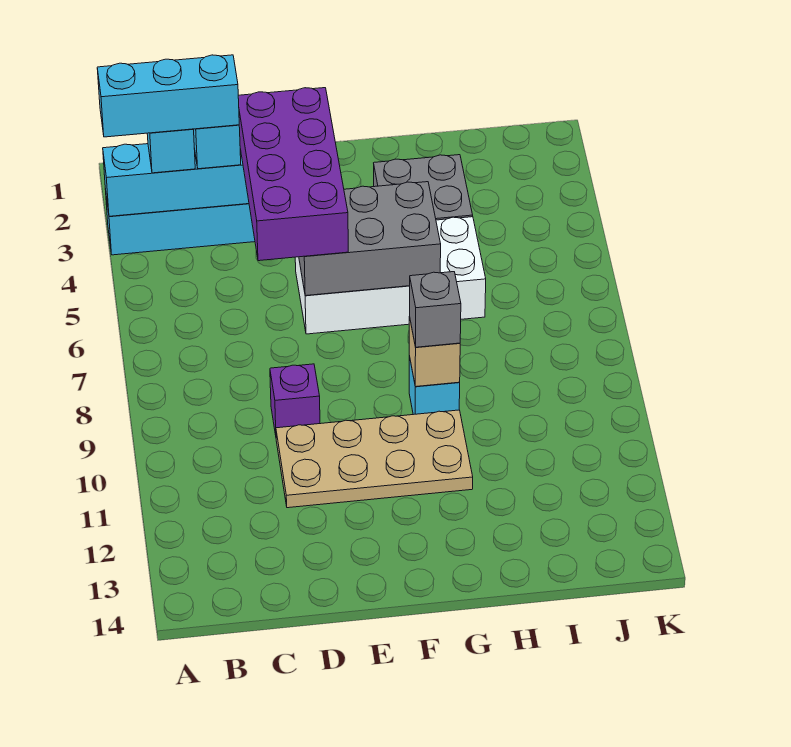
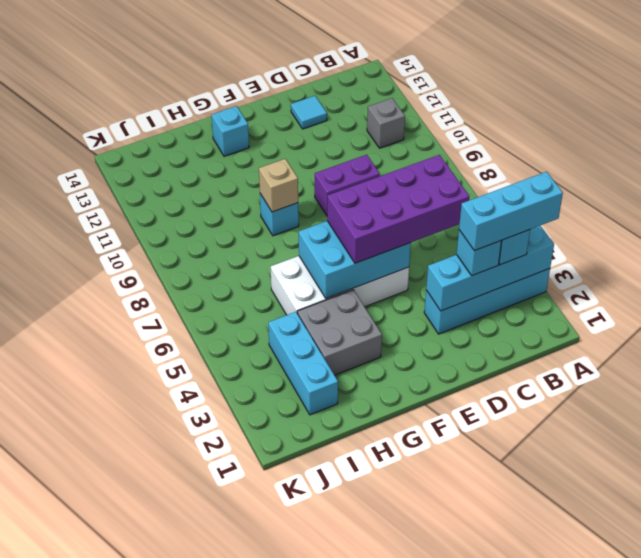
purple brick D3:E6 level 3 -> purple brick C5:F6 level 3
purple brick D9 level 1 -> purple brick D9:E9 level 1
tan plate D10:G11 level 1 -> none
none -> cyan tile D13 level 1
grey brick E5:G6 level 2 -> cyan brick E5:G6 level 2
grey brick G9 level 3 -> grey brick B11 level 1
none -> cyan brick G13 level 1
none -> cyan brick I2:I4 level 1

